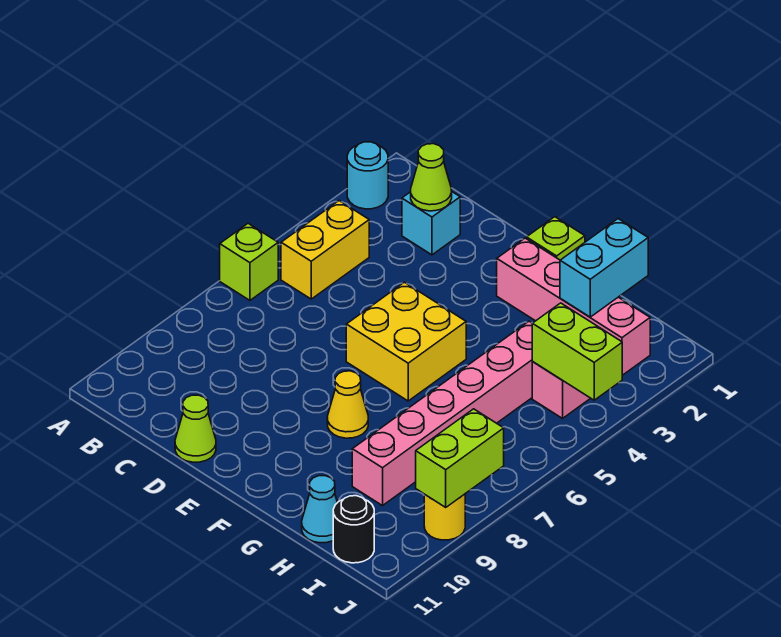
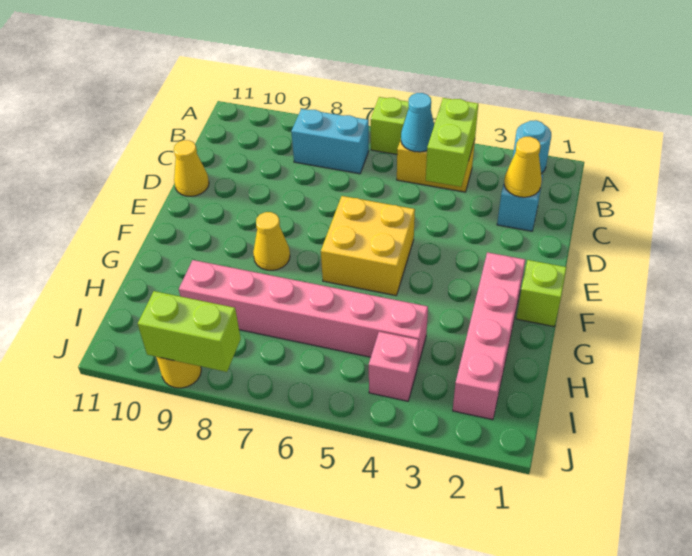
lime cone C2 level 2 -> yellow cone C2 level 2
lime cone D11 level 1 -> yellow cone D11 level 1
cyan brick H1:H2 level 2 -> cyan brick B7:B8 level 1
cyan cone H11 level 1 -> cyan cone B5 level 2
lime brick I4:J4 level 2 -> lime brick B4:C4 level 2
black round brick I11 level 1 -> none

